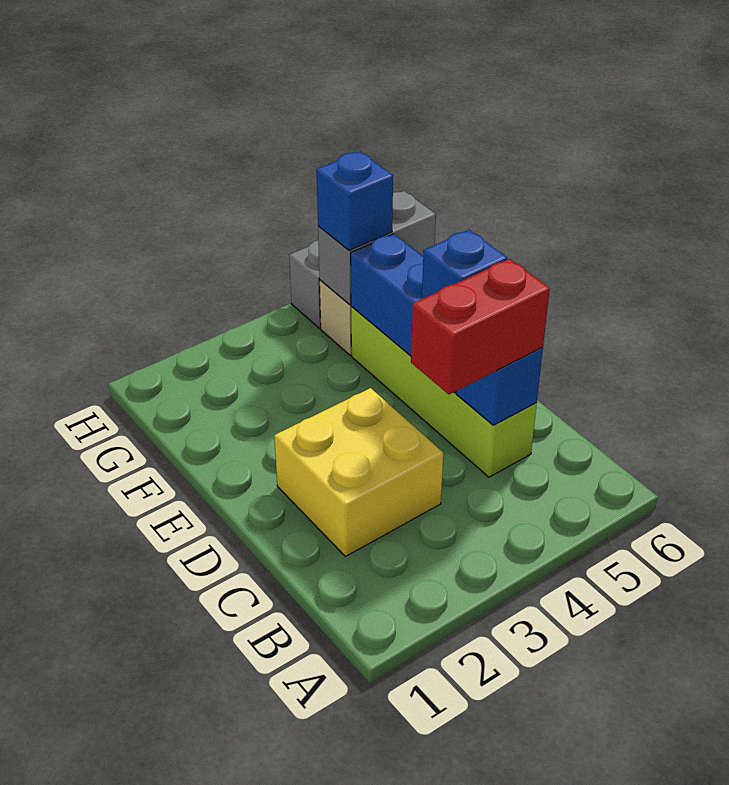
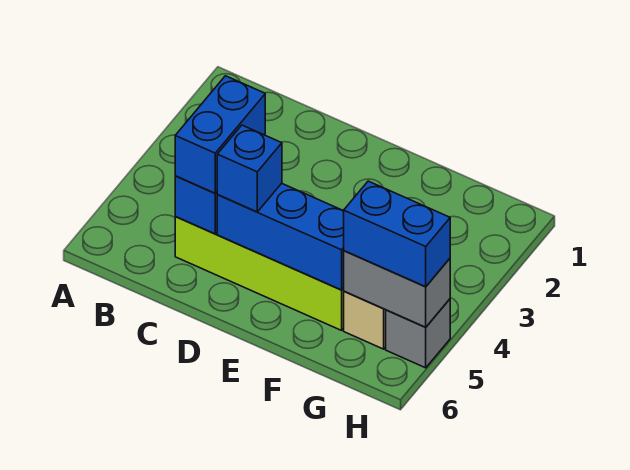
yellow brick C2:D3 level 1 -> none
red brick C4:C5 level 3 -> blue brick C4:C5 level 3
grey brick G5:G6 level 2 -> grey brick G5:H5 level 2
blue brick G5 level 3 -> blue brick G5:H5 level 3

